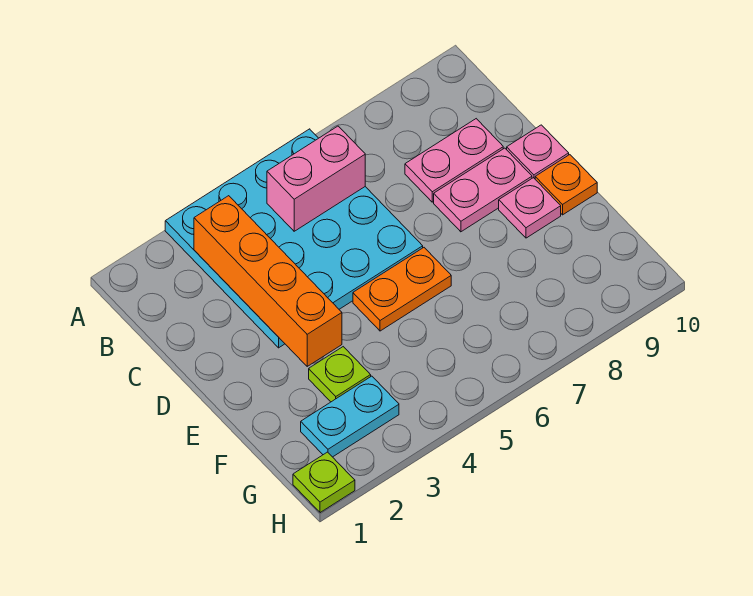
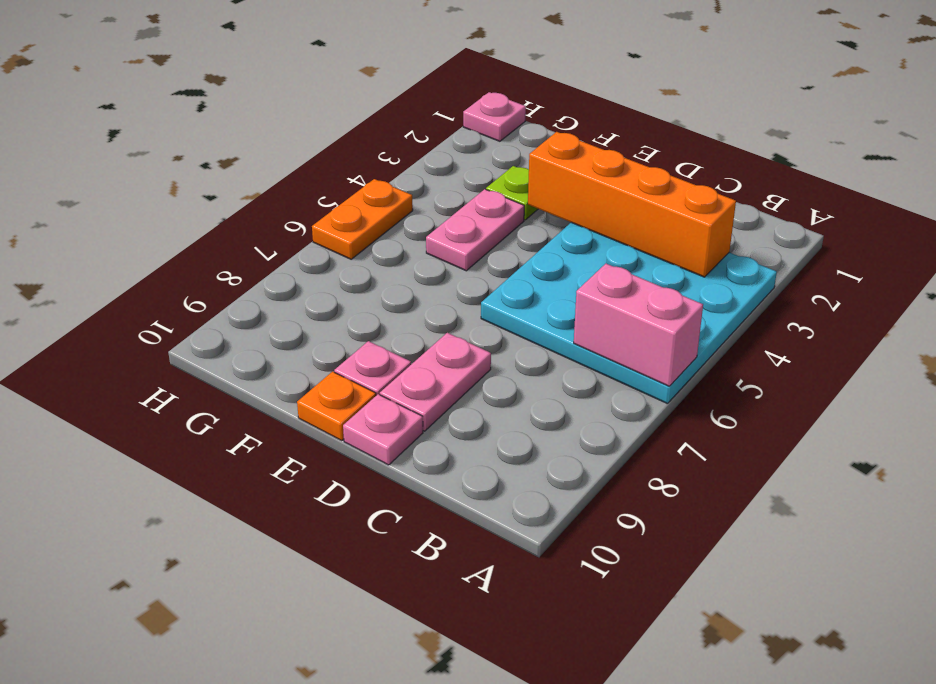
pink brick B5:B6 level 2 -> pink brick A6:B6 level 2
pink plate C8:C9 level 1 -> pink plate F4:F5 level 1
orange plate E5:E6 level 1 -> orange plate H5:H6 level 1
cyan plate G2:G3 level 1 -> none
lime plate H1 level 1 -> pink plate H1 level 1

